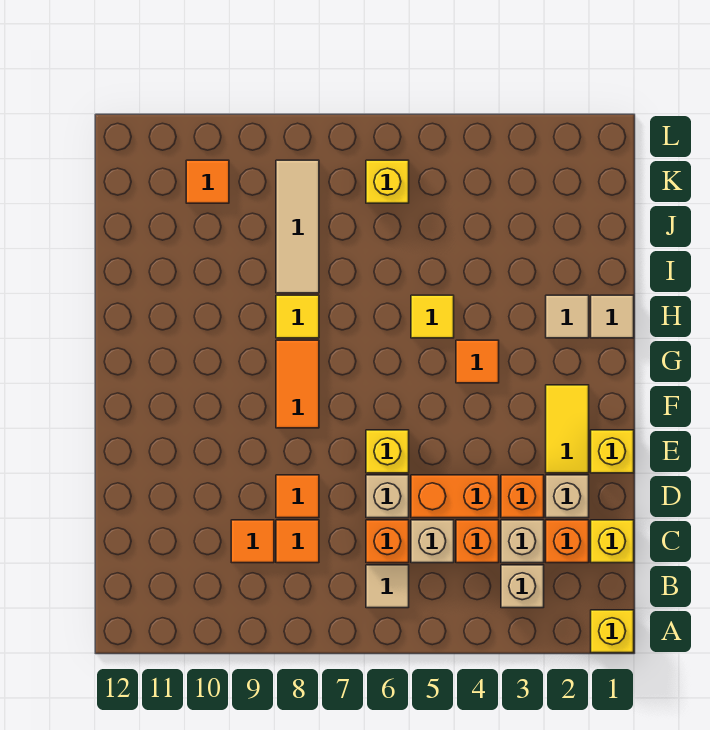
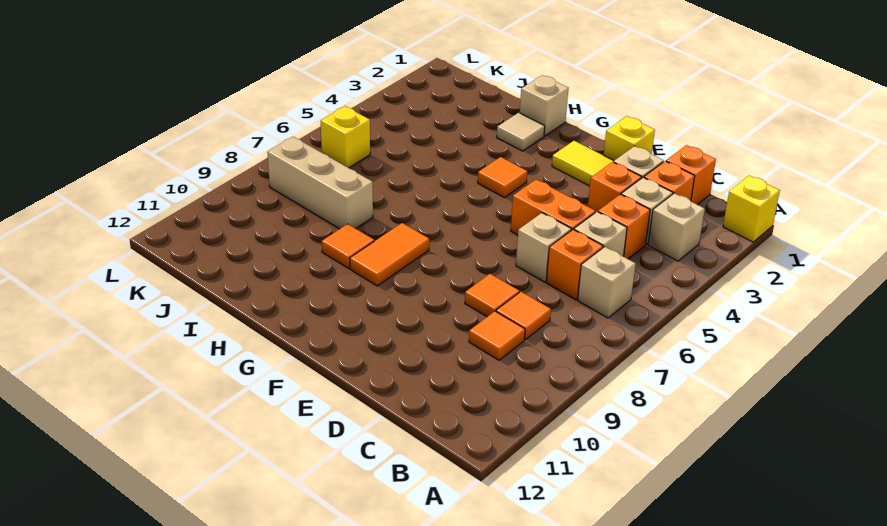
tan tile B6 level 1 -> tan brick B6 level 1
yellow brick C1 level 1 -> orange brick C1 level 1
orange brick D4:D5 level 1 -> orange brick D5:E5 level 1
yellow brick E6 level 1 -> none
orange tile F8:G8 level 1 -> orange tile G8:G9 level 1
tan tile H1 level 1 -> tan brick H1 level 1
yellow tile H5 level 1 -> none
yellow tile H8 level 1 -> none
tan tile I8:K8 level 1 -> tan brick I8:K8 level 1
orange tile K10 level 1 -> orange tile H9 level 1

